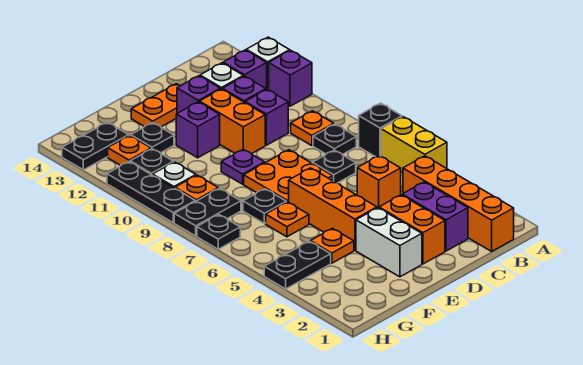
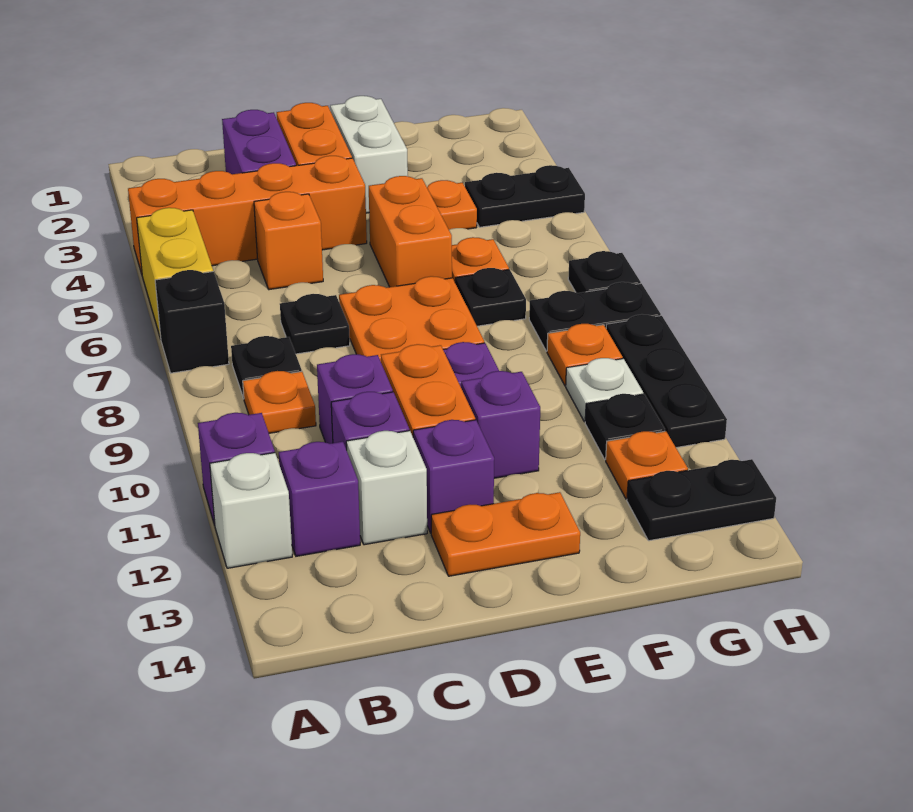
orange brick B1:B4 level 1 -> orange brick A4:D4 level 1
orange brick E4:E6 level 1 -> orange brick E5:E6 level 1
black plate F12 level 1 -> none

